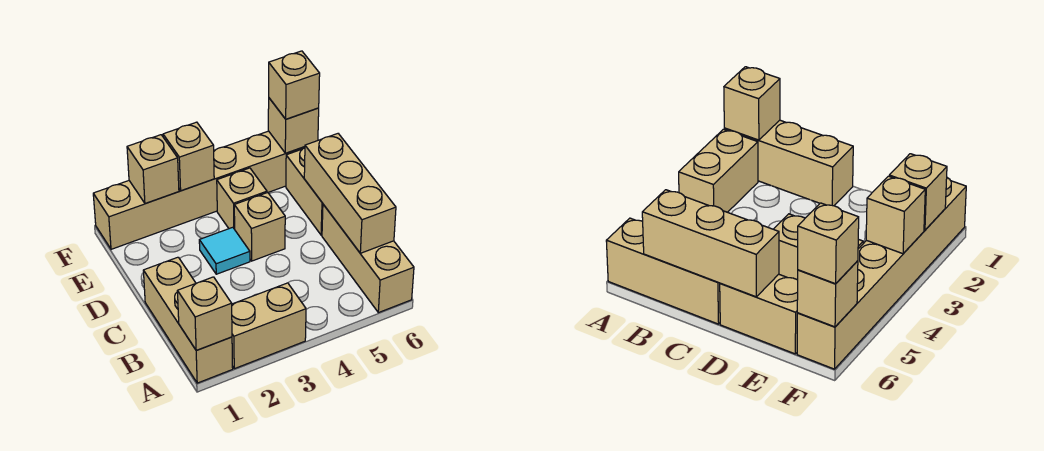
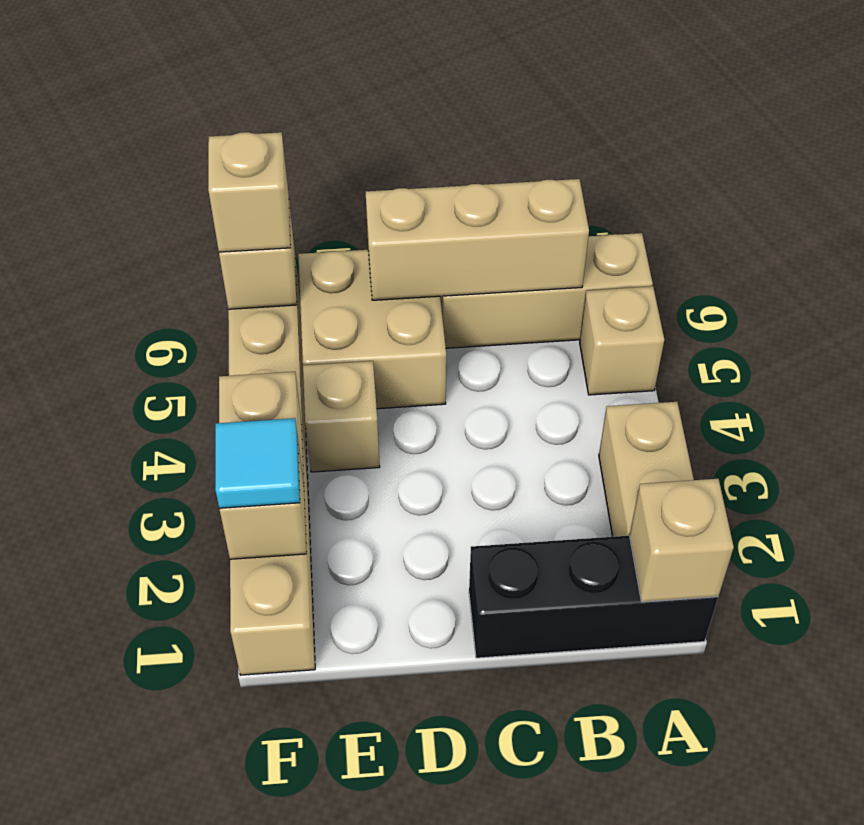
tan brick A1:C1 level 1 -> black brick A1:C1 level 1
cyan tile D3 level 1 -> cyan tile F2 level 3
tan brick D4 level 1 -> tan brick A5 level 1
tan brick D6:E6 level 1 -> tan brick D5:E6 level 1

